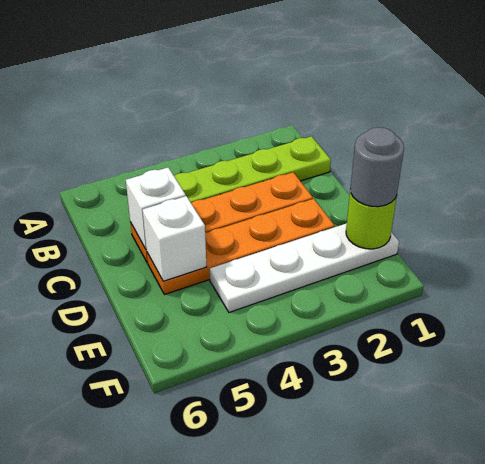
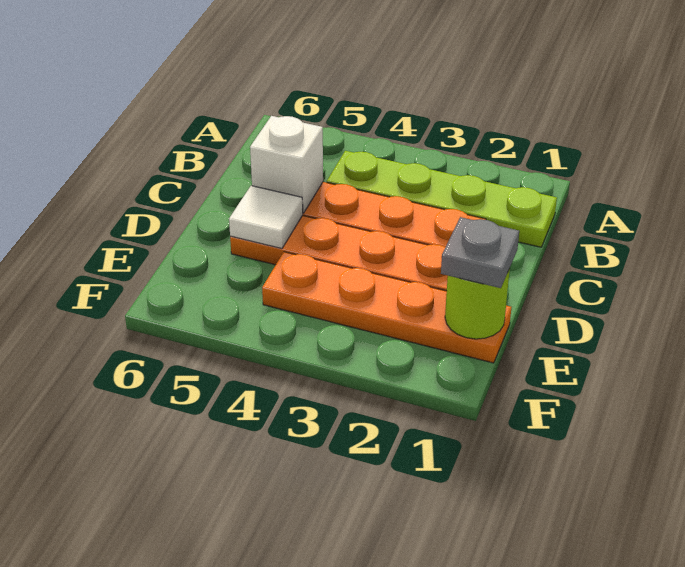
white brick D5 level 2 -> white tile D5 level 2
white plate E1:E4 level 1 -> orange plate E1:E4 level 1
grey round brick E1 level 3 -> grey plate E1 level 3

